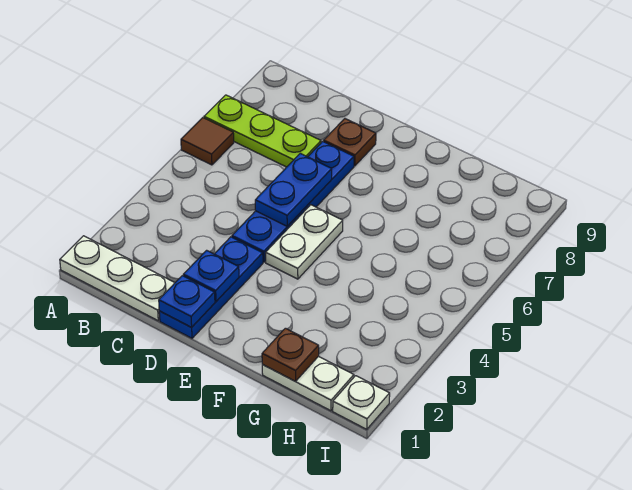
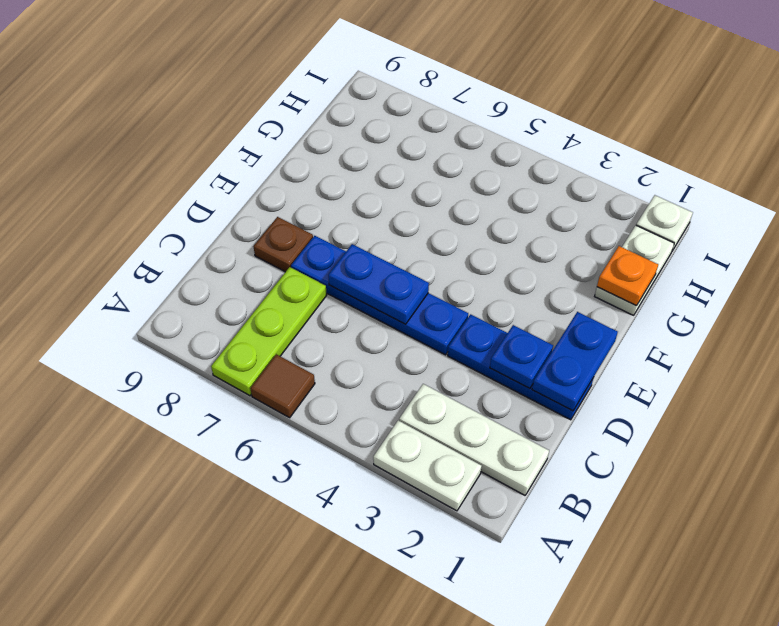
white plate A1:C1 level 1 -> white plate B1:B3 level 1
blue plate D1 level 2 -> blue plate D1:E1 level 2
white plate E4:E5 level 1 -> white plate A2:A3 level 1
brown plate G1 level 2 -> orange plate G1 level 2

